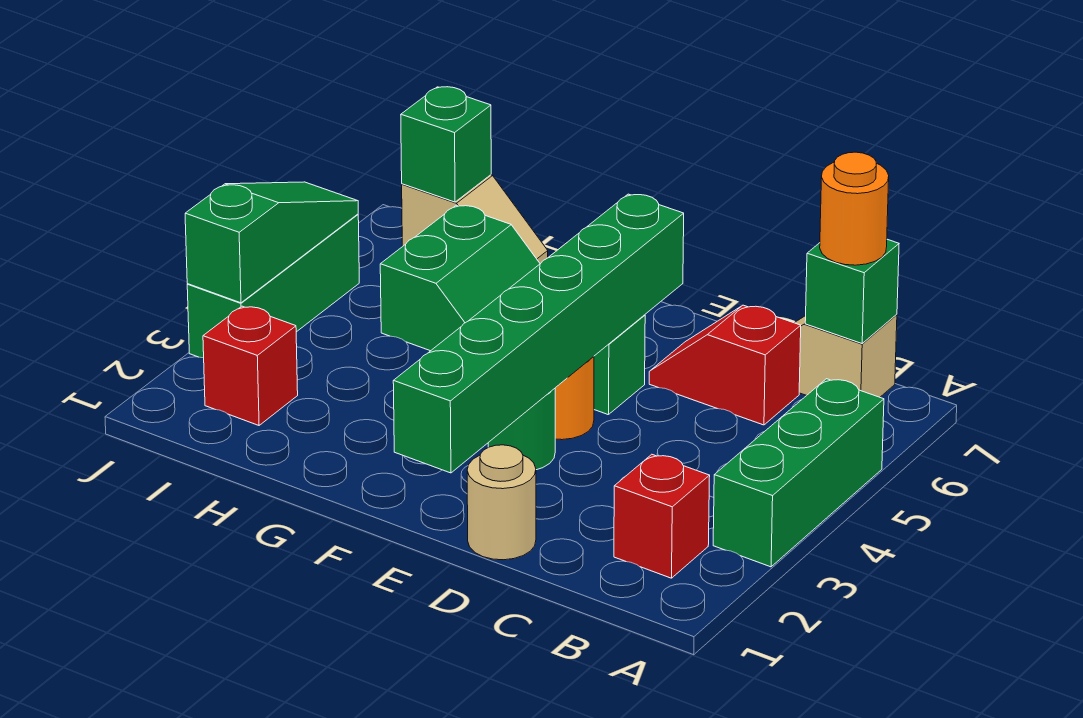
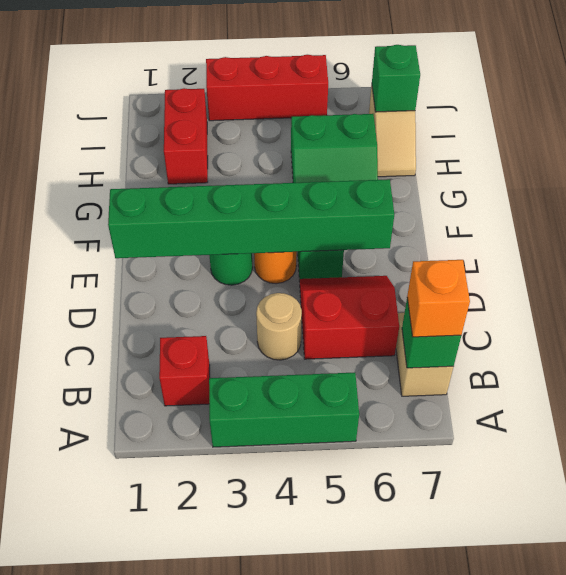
orange round brick B7 level 3 -> orange brick B7 level 3
red slope C6:D6 level 1 top C -> red slope C5:D6 level 1 top C
tan round brick D1 level 1 -> tan round brick C4 level 1
red brick I2 level 1 -> red brick H2:I2 level 1
green brick J3:J5 level 1 -> red brick J3:J5 level 1
green slope J3:J5 level 2 top 3 -> none

